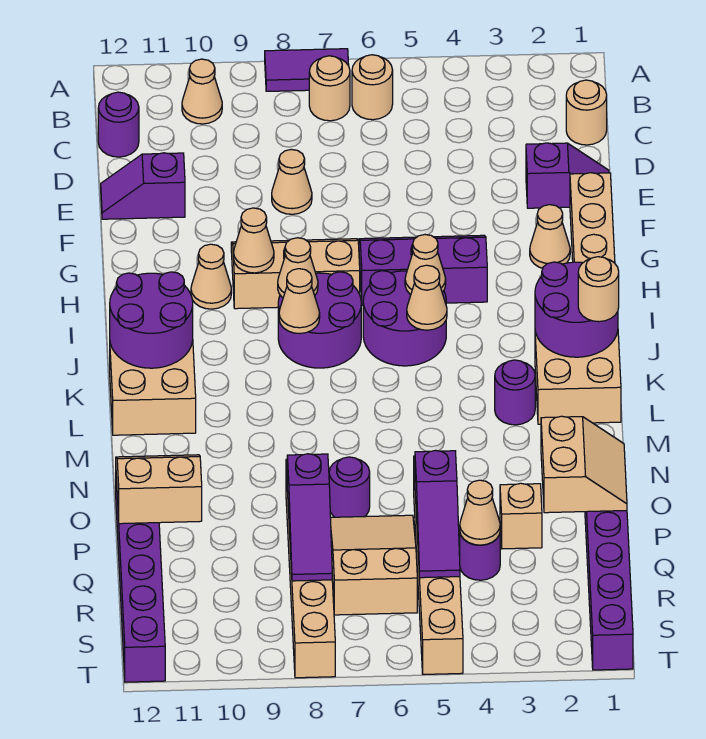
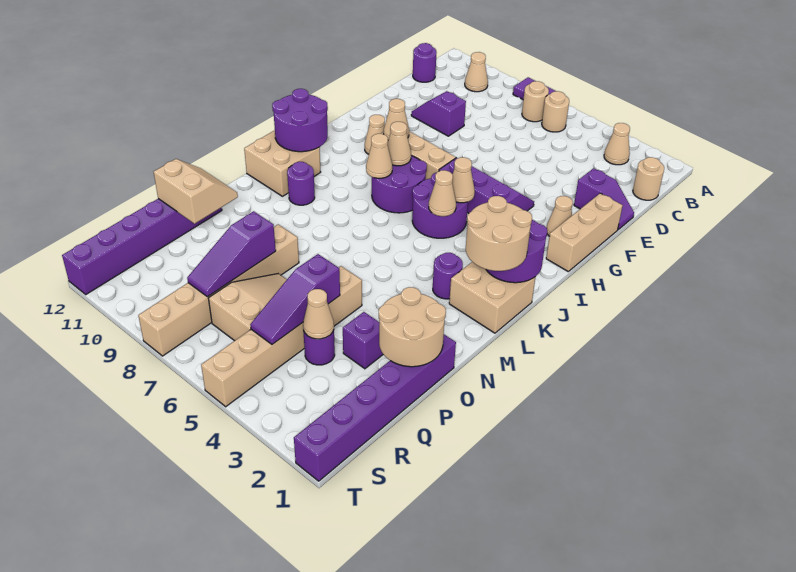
tan cone E8 level 1 -> tan cone B3 level 1
purple slope E11:E12 level 1 top 11 -> purple slope E9:E10 level 1 top 9
tan round brick K1 level 3 -> tan round brick K1:L2 level 3
tan slope O1:P2 level 2 top 2 -> tan round brick O1:P2 level 2
purple round brick O7 level 1 -> purple round brick L10 level 1
tan brick P3 level 1 -> purple brick P3 level 1

